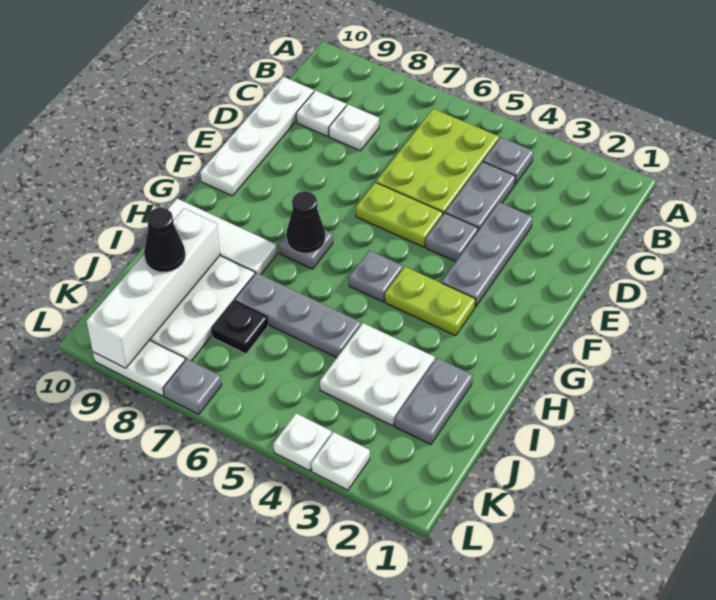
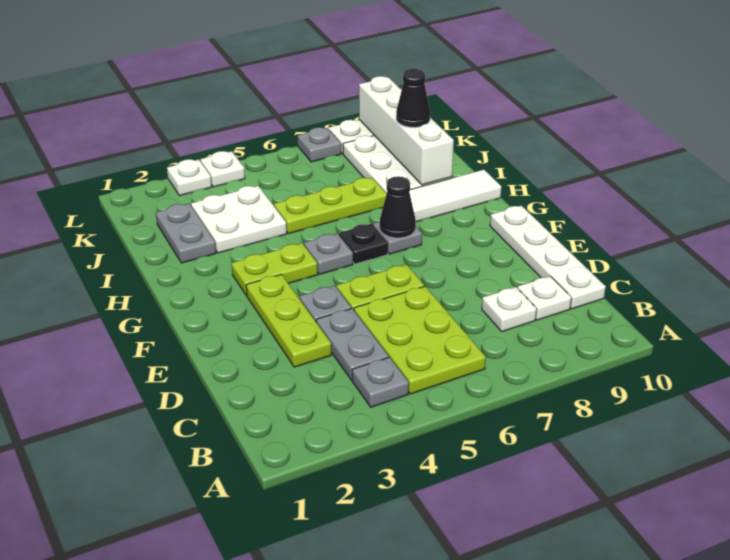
grey plate D3:F3 level 1 -> lime plate D3:F3 level 1
grey plate I5:I7 level 1 -> lime plate I5:I7 level 1
black plate J7 level 1 -> black plate G6 level 1

